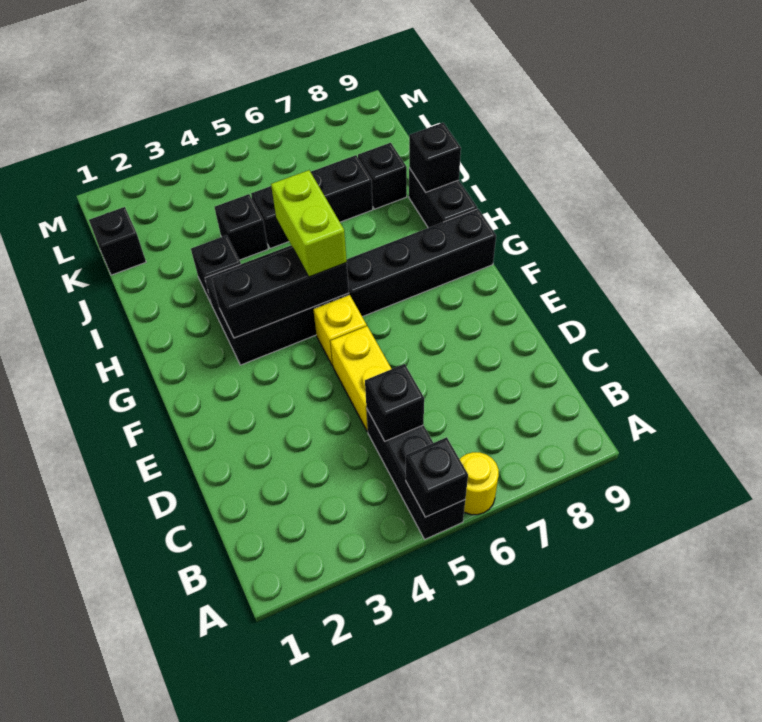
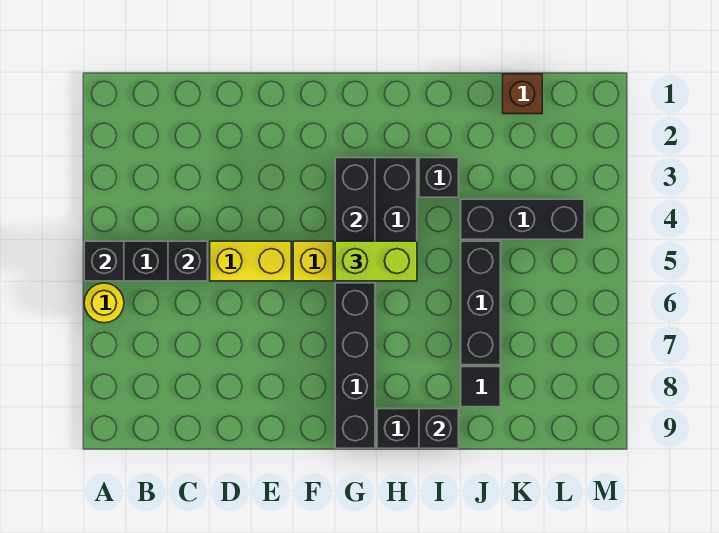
black brick J4 level 1 -> black brick J4:L4 level 1
black brick J8 level 1 -> black tile J8 level 1
black brick K1 level 1 -> brown brick K1 level 1

